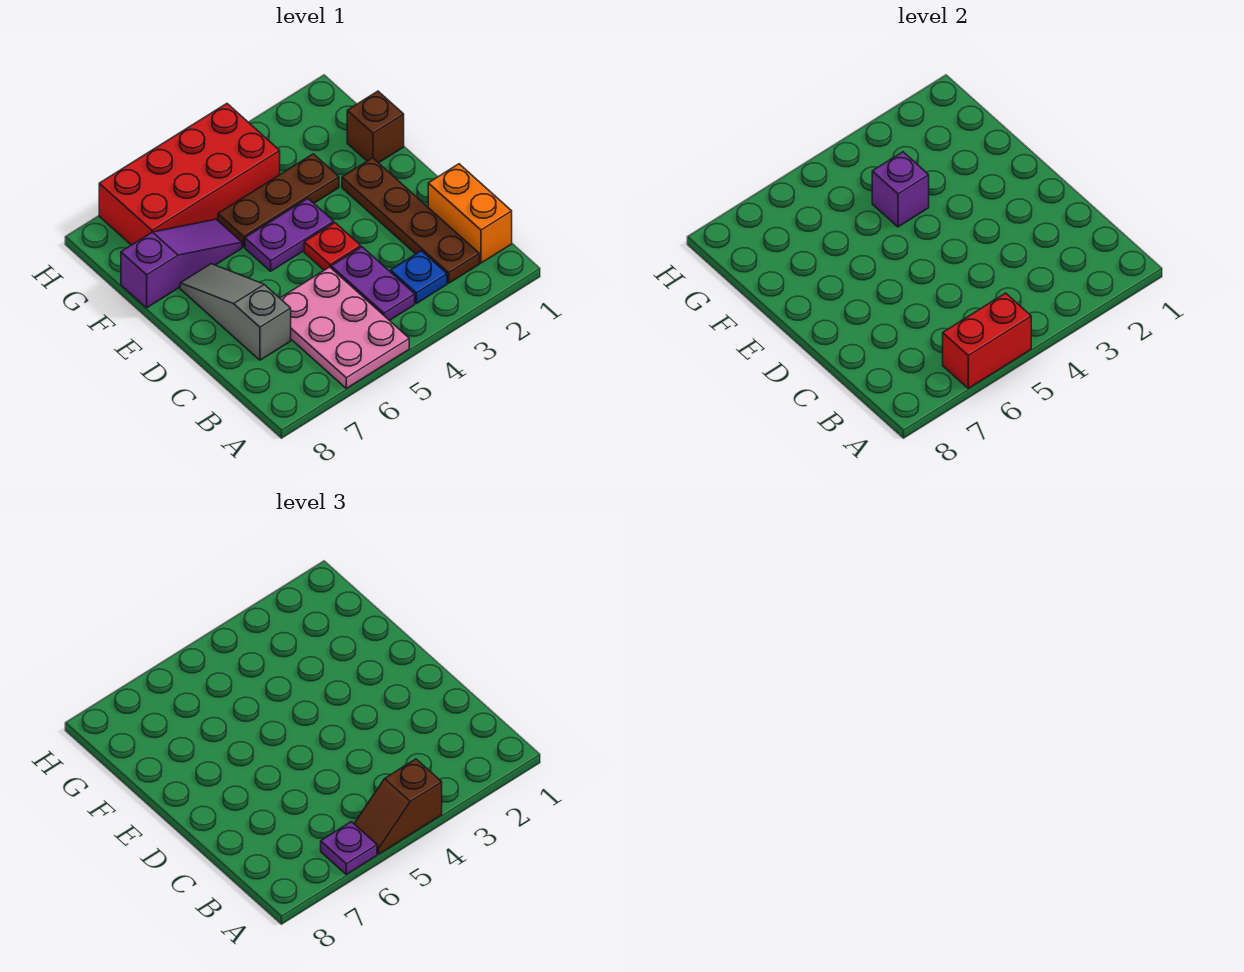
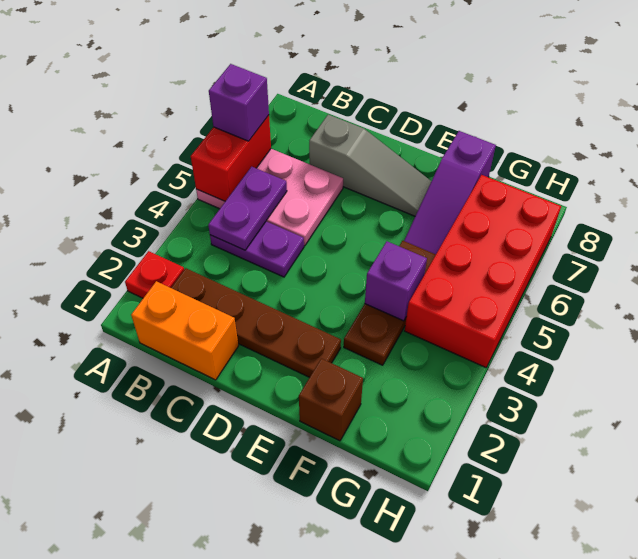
brown slope A4:A5 level 3 top 4 -> none
purple plate A6 level 3 -> purple brick A6 level 3
blue plate B3 level 1 -> none
red plate D4 level 1 -> red plate A2 level 1
purple plate E4:E5 level 1 -> purple plate B4:B5 level 2

